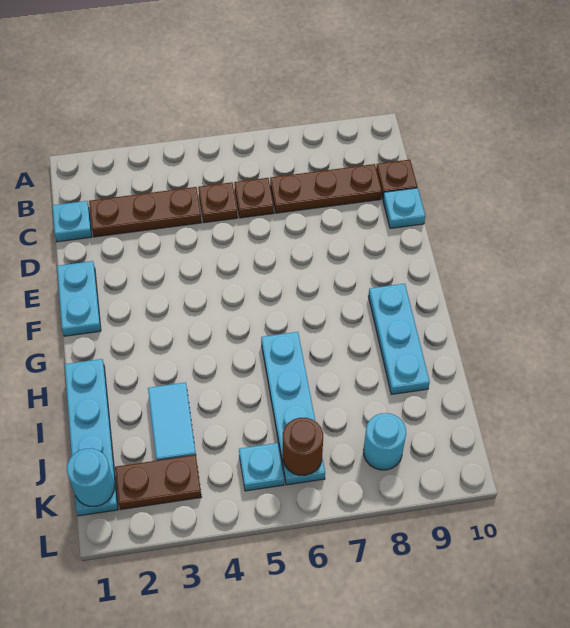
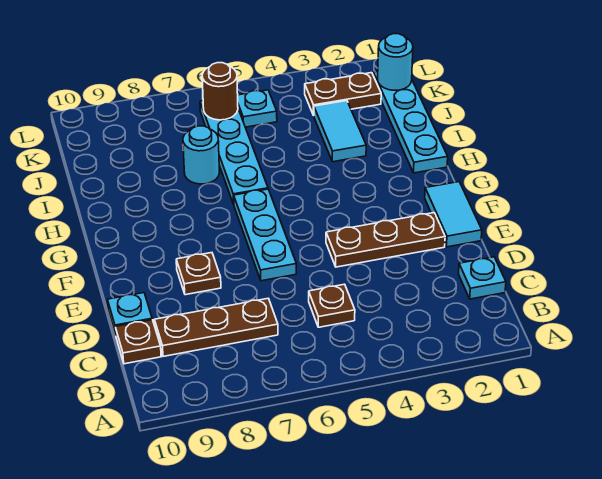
brown plate C2:C4 level 1 -> brown plate E2:E4 level 1
brown plate C6 level 1 -> brown plate E8 level 1
cyan plate E1:F1 level 1 -> cyan tile E1:F1 level 1
cyan plate G9:I9 level 1 -> cyan plate E6:G6 level 1
cyan round brick K8 level 1 -> cyan round brick I7 level 1

